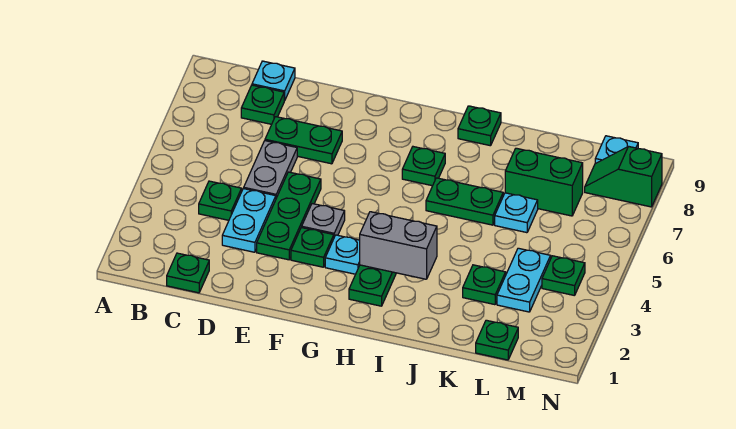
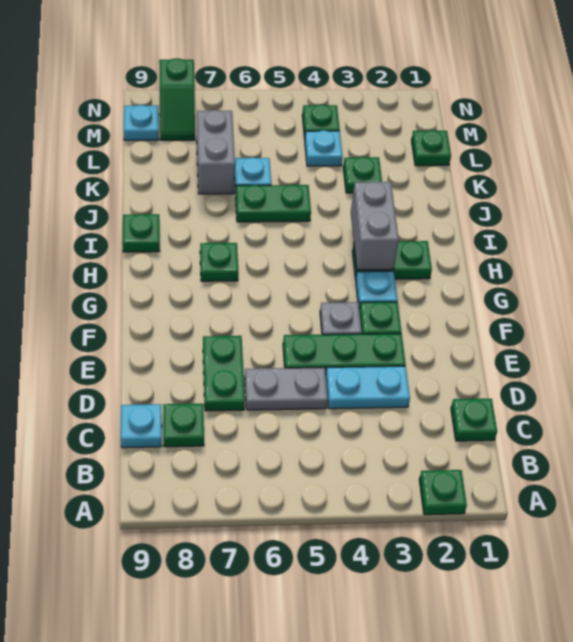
green plate C4 level 1 -> green plate A2 level 1
green plate I6:J6 level 1 -> green plate J5:J6 level 1
green brick K7:L7 level 1 -> grey brick K7:L7 level 1
cyan plate L3:L4 level 1 -> cyan plate L4 level 1

